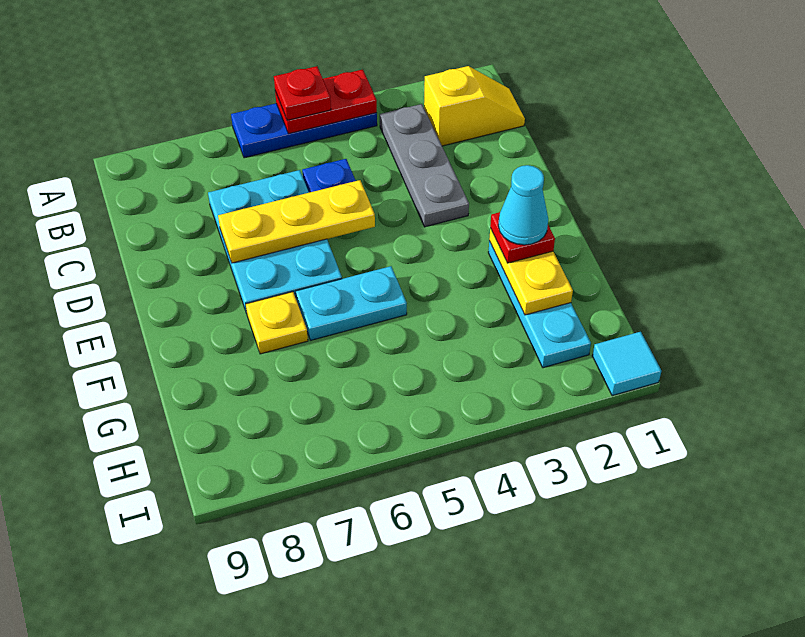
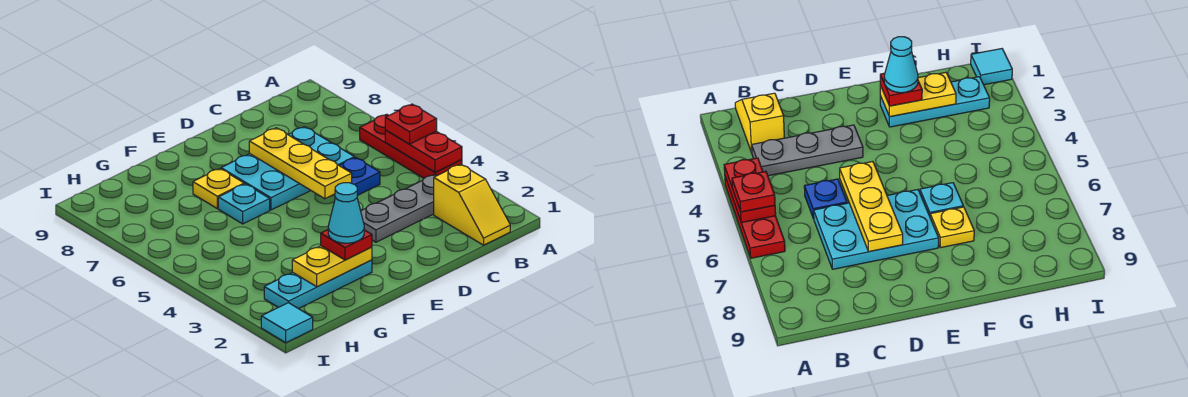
blue plate A4:A6 level 1 -> red plate A4:A6 level 1
cyan plate F5:F6 level 1 -> cyan plate F6 level 1

